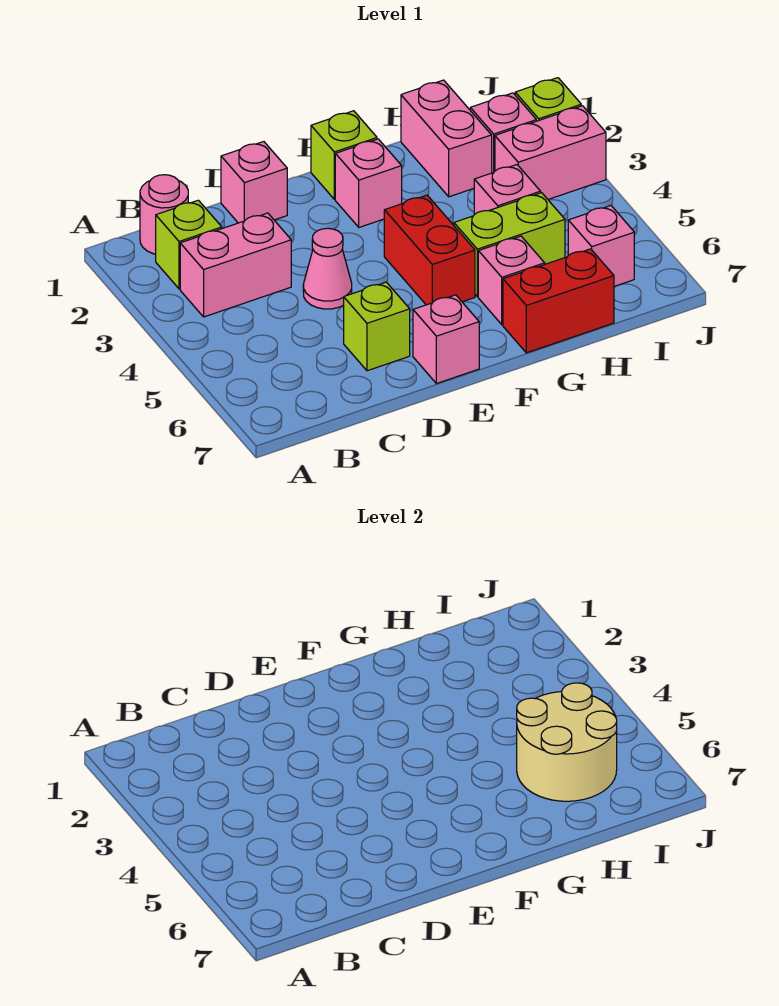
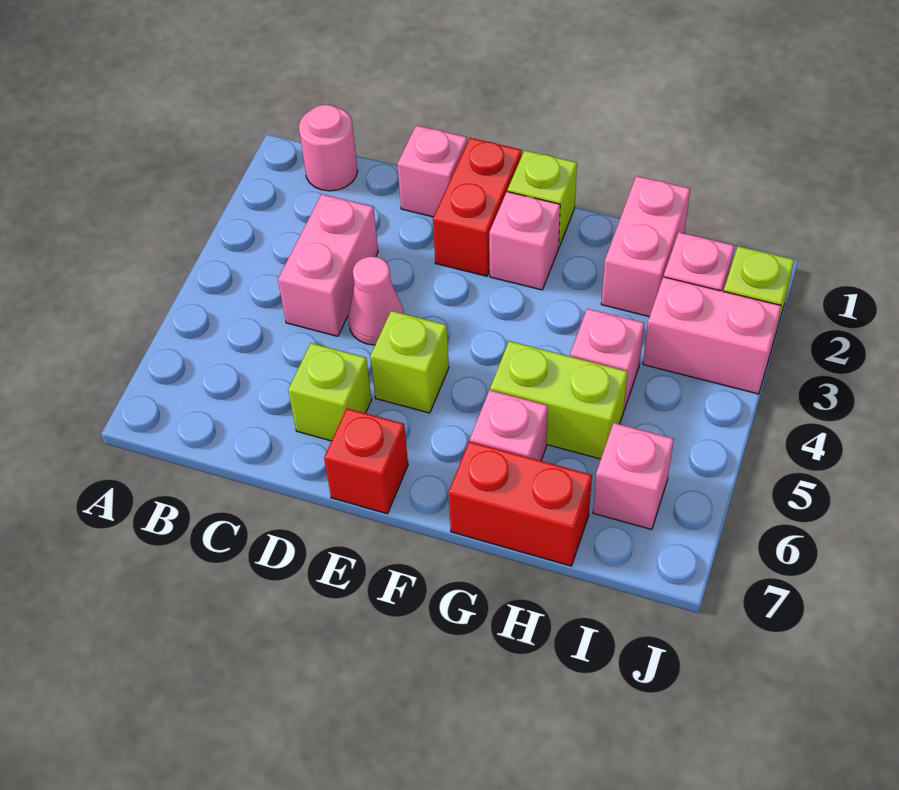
lime brick B2 level 1 -> lime brick E5 level 1
pink brick B3:C3 level 1 -> pink brick C3:C4 level 1
pink brick E7 level 1 -> red brick E7 level 1
red brick F4:F5 level 1 -> red brick E1:E2 level 1
tan round brick H5:I6 level 2 -> none

